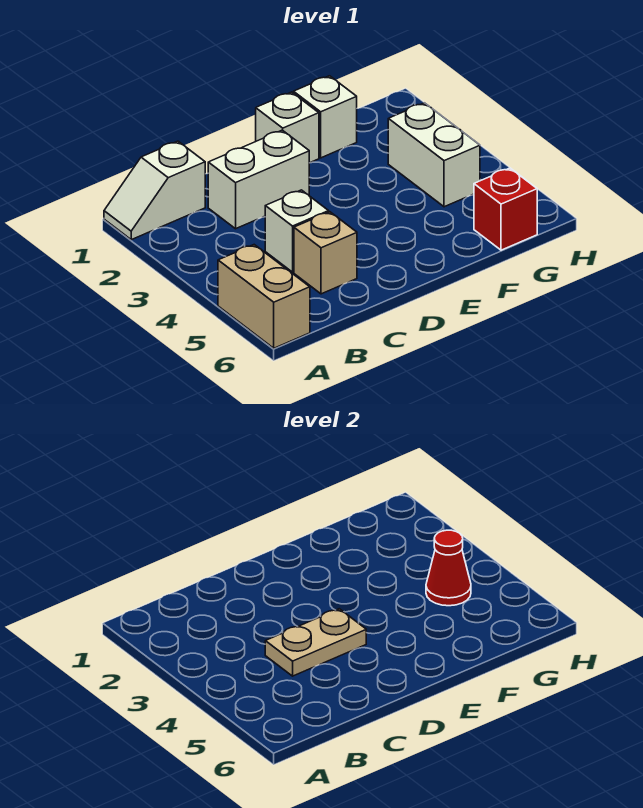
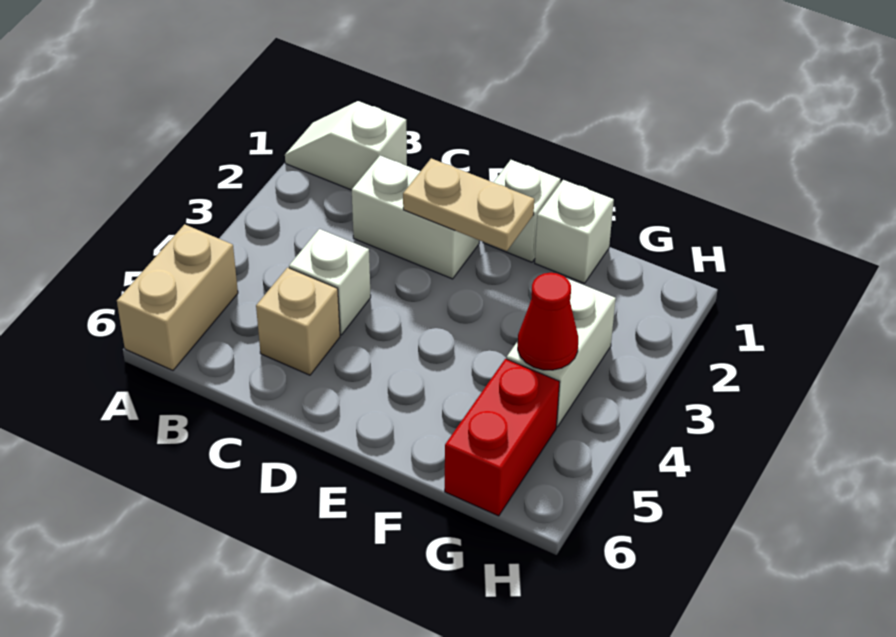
tan plate C4:D4 level 2 -> tan plate D2:E2 level 2
red brick G6 level 1 -> red brick G5:G6 level 1

